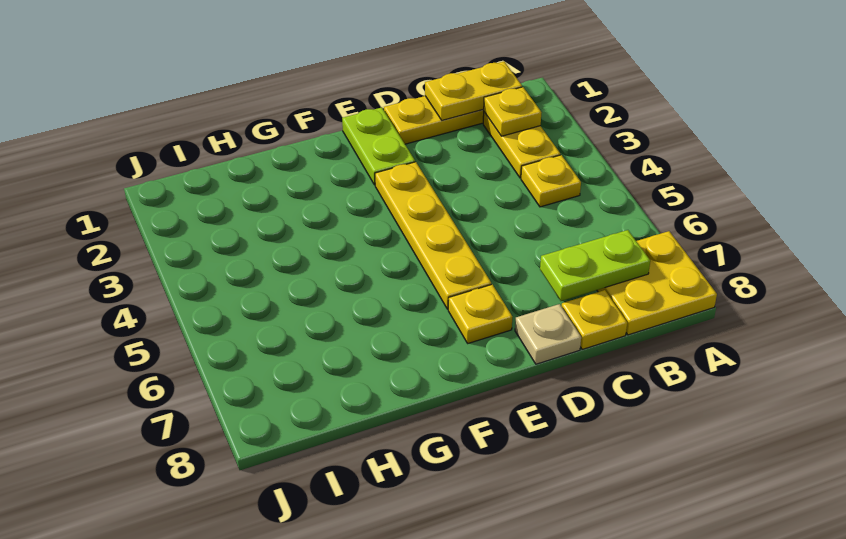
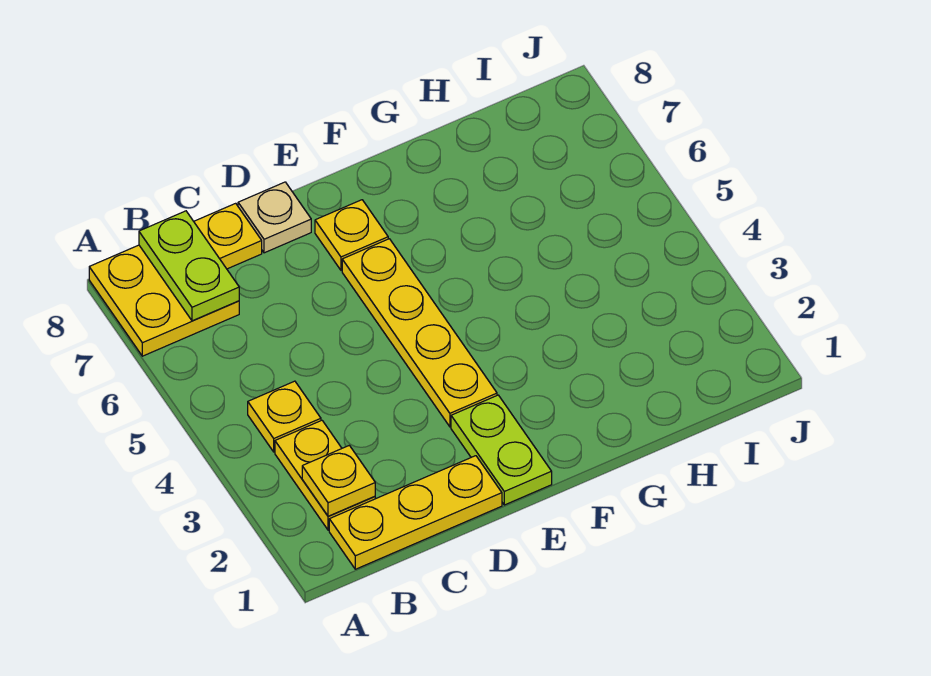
yellow plate B1:C1 level 2 -> none
lime plate B7:C7 level 2 -> lime plate B7:B8 level 2

